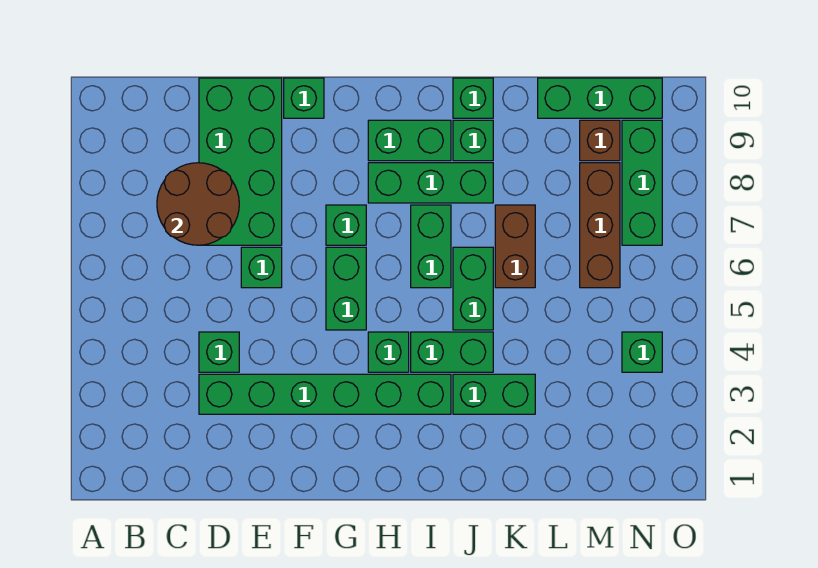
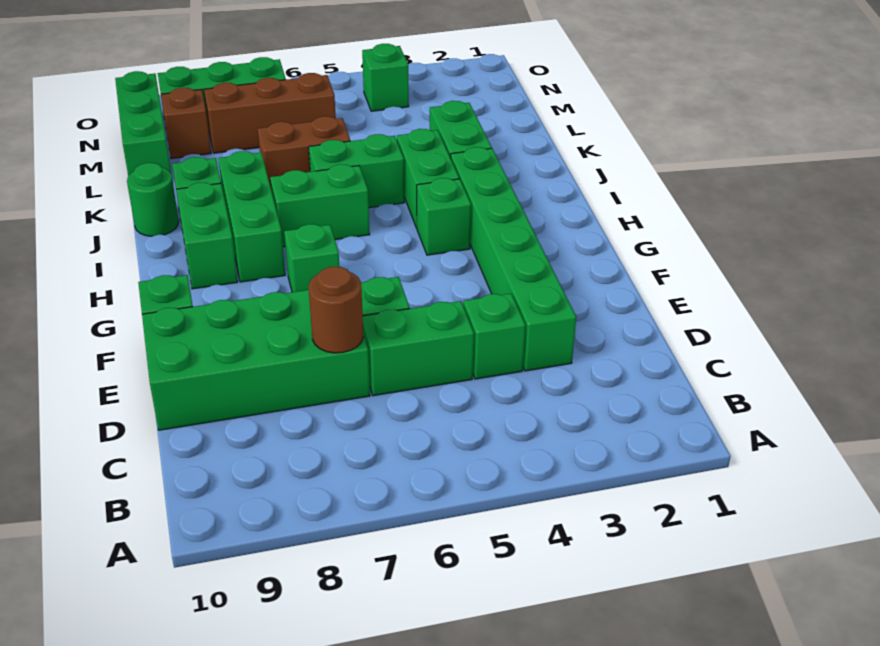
brown round brick C7:D8 level 2 -> brown round brick D7 level 2
green brick G5:G6 level 1 -> green brick D5:D6 level 1
green brick J10 level 1 -> green round brick J10 level 1

